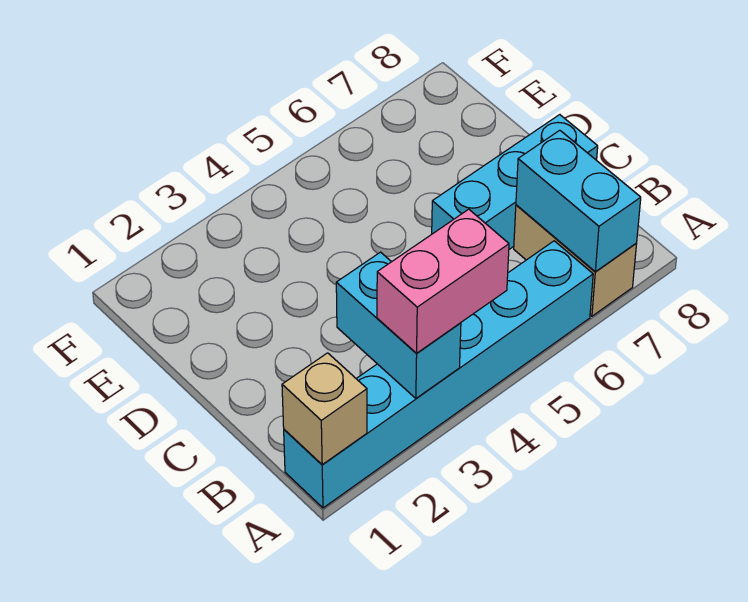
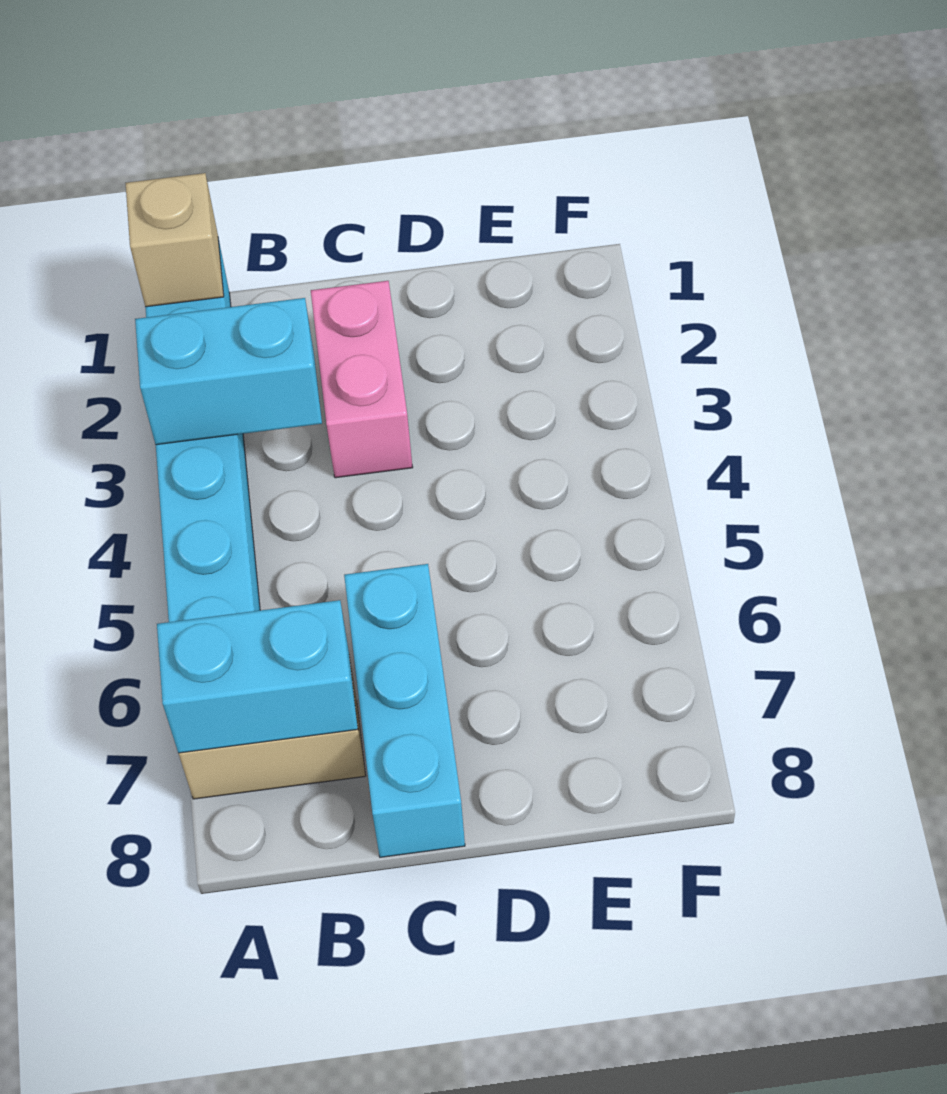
pink brick A3:A4 level 3 -> pink brick C2:C3 level 1

